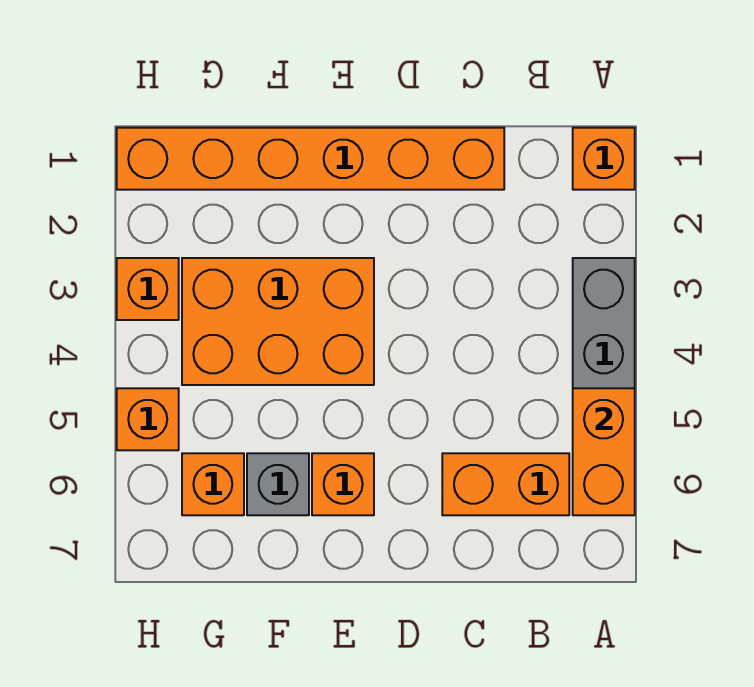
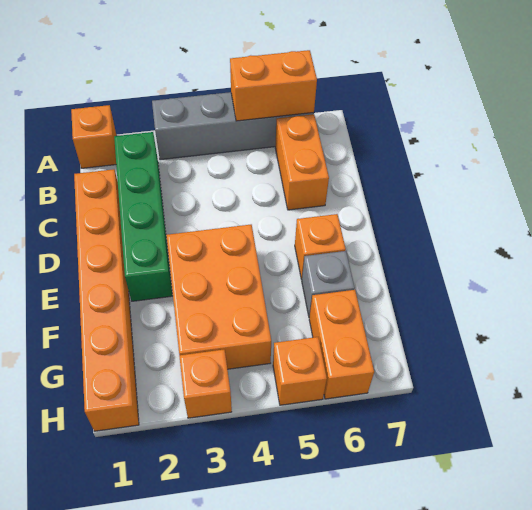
none -> green brick B2:E2 level 1
orange brick G6 level 1 -> orange brick G6:H6 level 1

